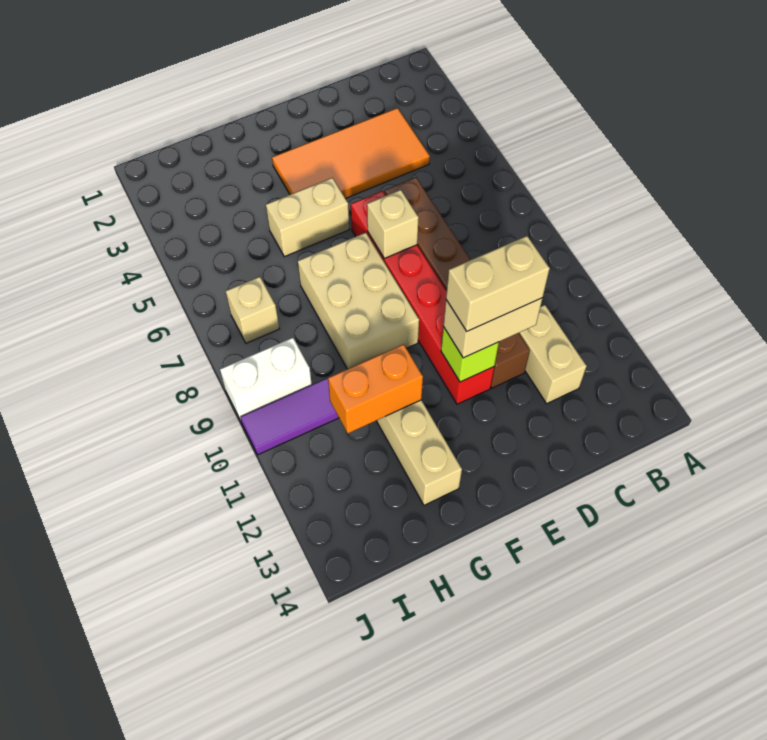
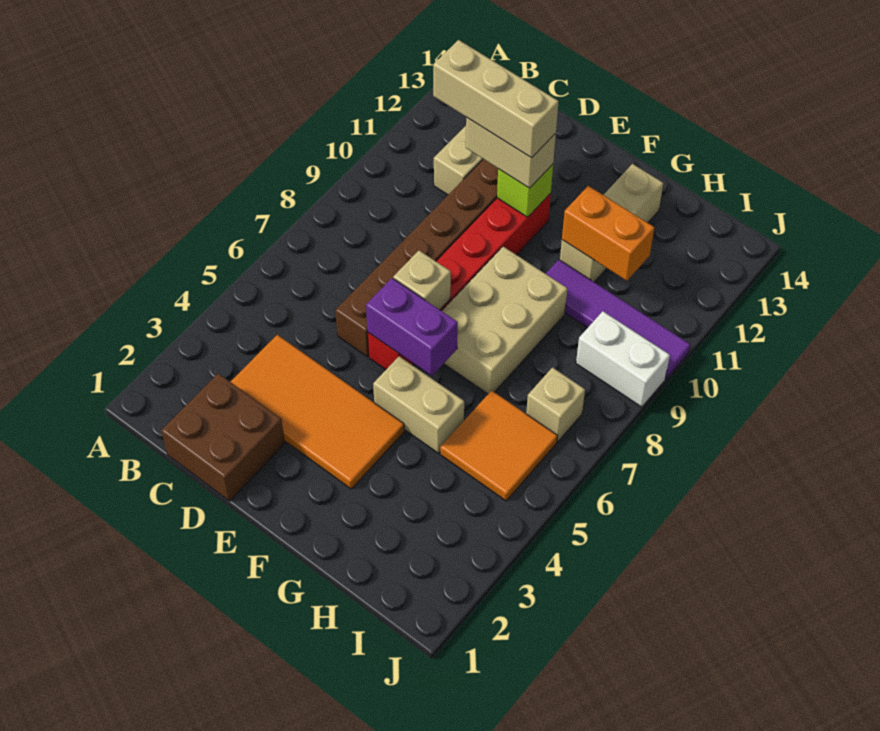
none -> brown brick C1:D2 level 1
tan brick D11:E11 level 4 -> tan brick C11:E11 level 4
none -> purple brick E6:F6 level 2
none -> orange tile H5:I6 level 1

